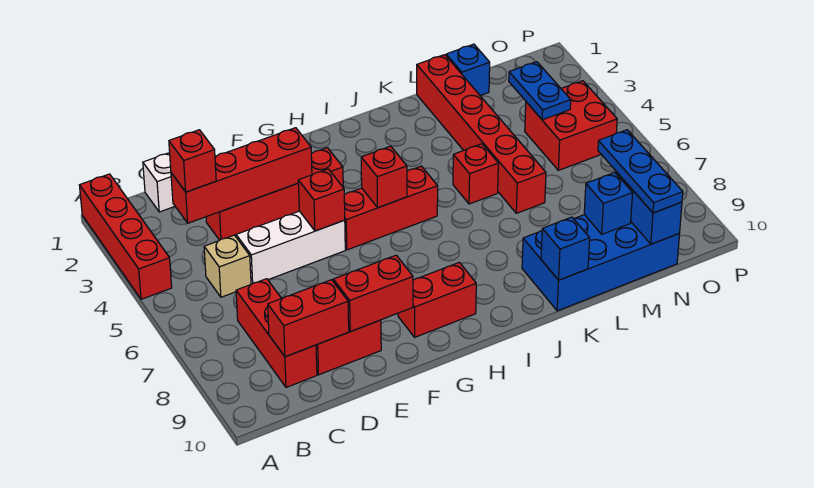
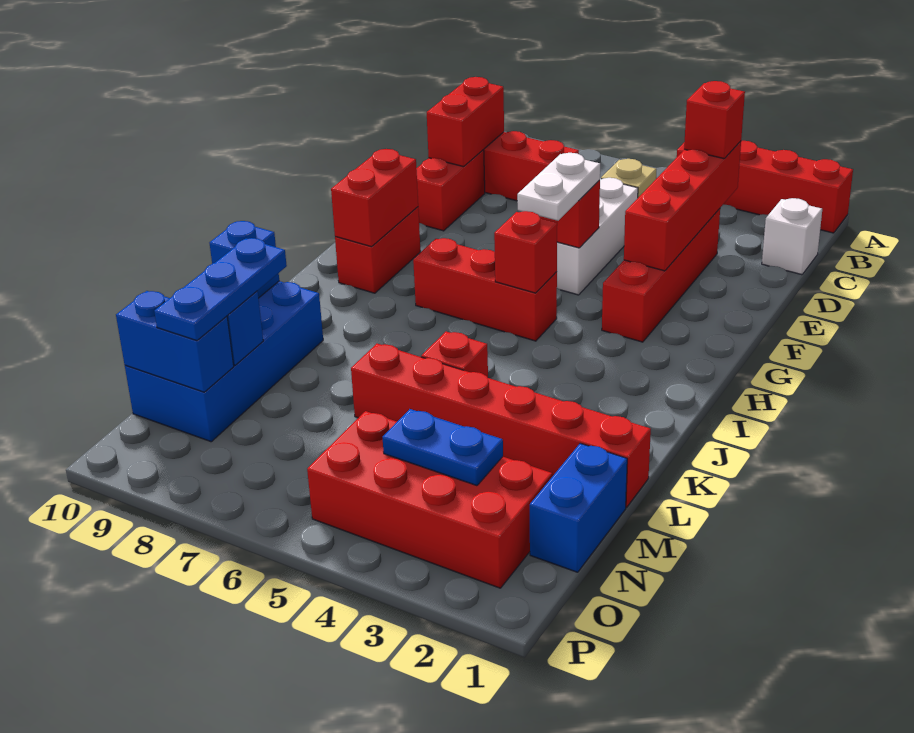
red brick E9:F9 level 2 -> red brick G9:H9 level 2
none -> white plate F5:G5 level 3
red brick G5:I5 level 1 -> red brick H5:H7 level 1
blue brick M1 level 1 -> blue brick M1:N1 level 1
red brick N4:O5 level 1 -> red brick N2:O5 level 1
blue plate N8:N10 level 3 -> blue plate L9:N9 level 3

